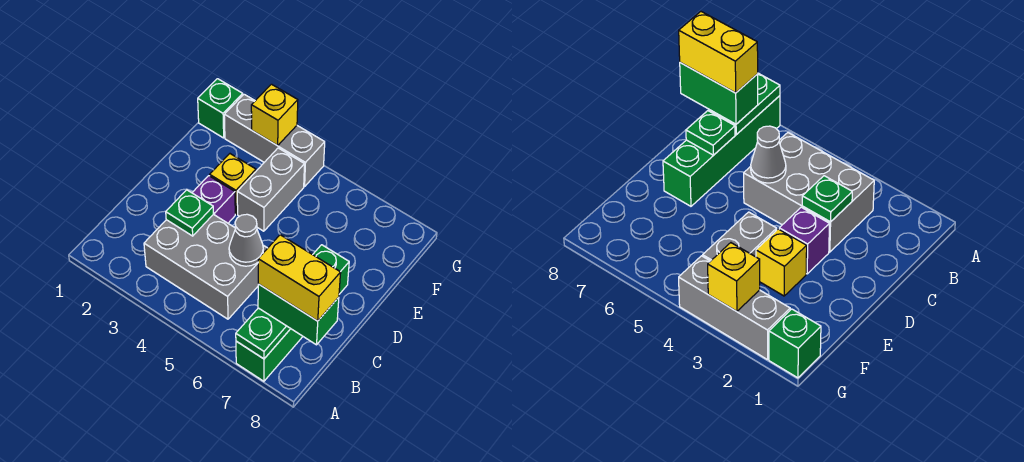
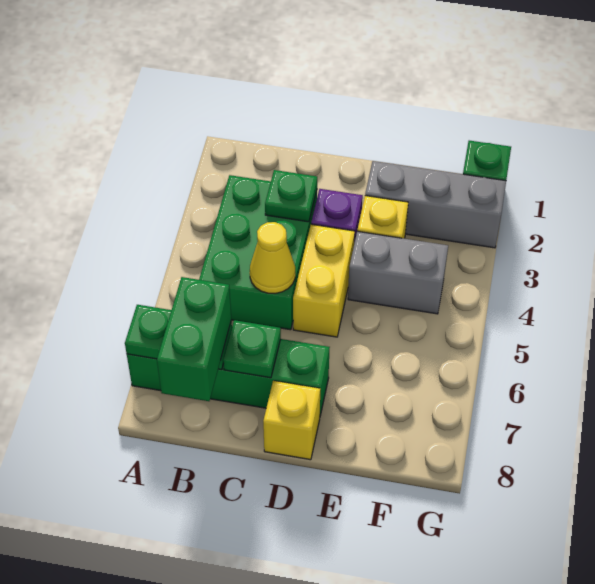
grey brick B3:C5 level 1 -> green brick B3:C5 level 1
yellow brick B7:B8 level 4 -> yellow brick D4:D5 level 1
grey cone C5 level 2 -> yellow cone C5 level 2
grey brick G2:G4 level 1 -> grey brick E2:G2 level 1
yellow brick G3 level 2 -> yellow brick D8 level 1

